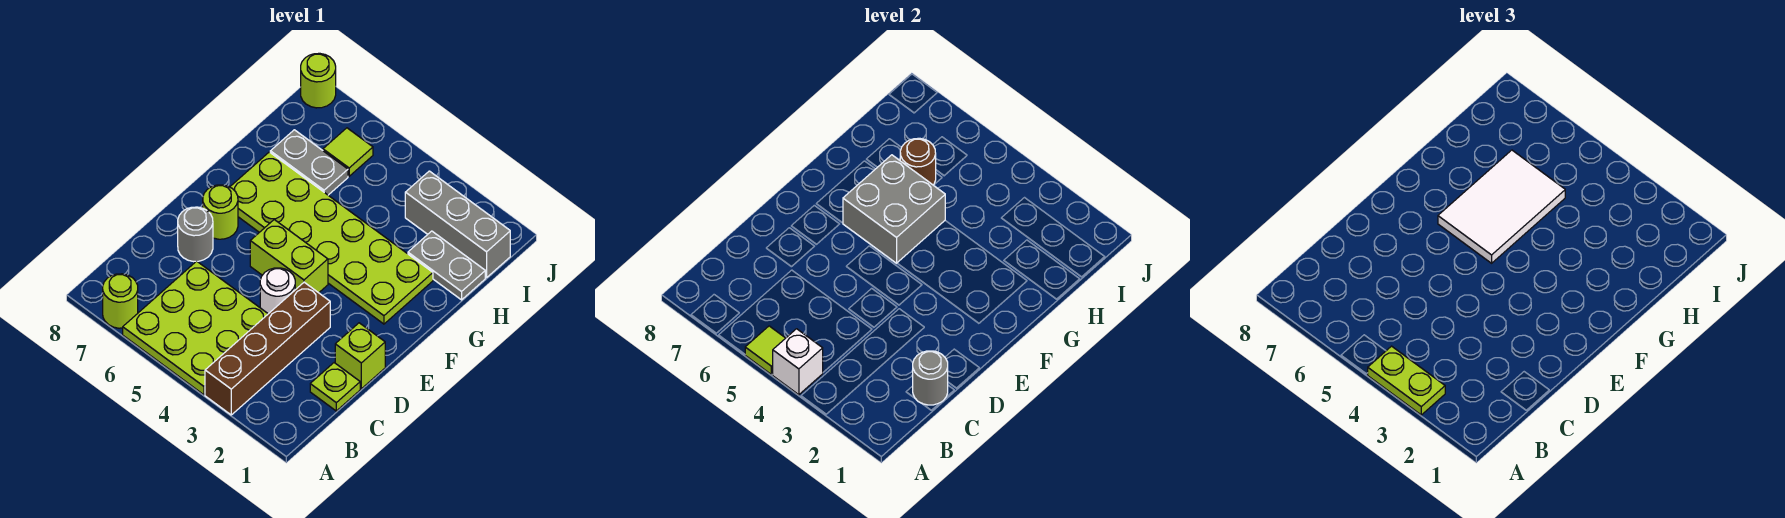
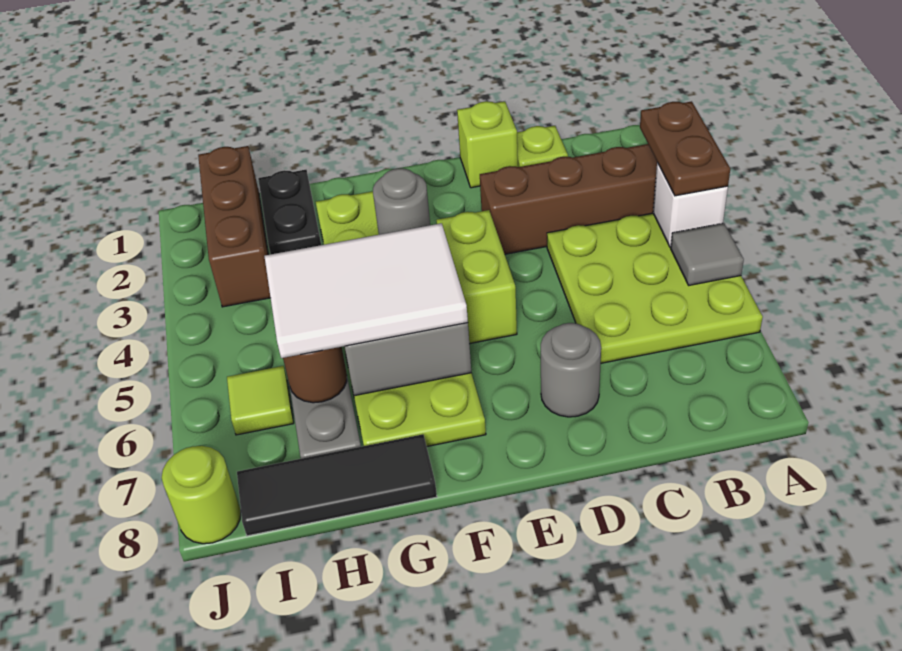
lime plate A3:A4 level 3 -> brown plate A3:A4 level 3
lime tile A5 level 2 -> grey tile A5 level 2
lime round brick A7 level 1 -> none
grey round brick C1 level 2 -> grey round brick F3 level 2
white round brick D4 level 1 -> none
lime round brick E7 level 1 -> none
none -> black tile G8:I8 level 1
grey plate H1:H2 level 1 -> black plate H1:H2 level 1
grey brick I1:I3 level 1 -> brown brick I1:I3 level 1

